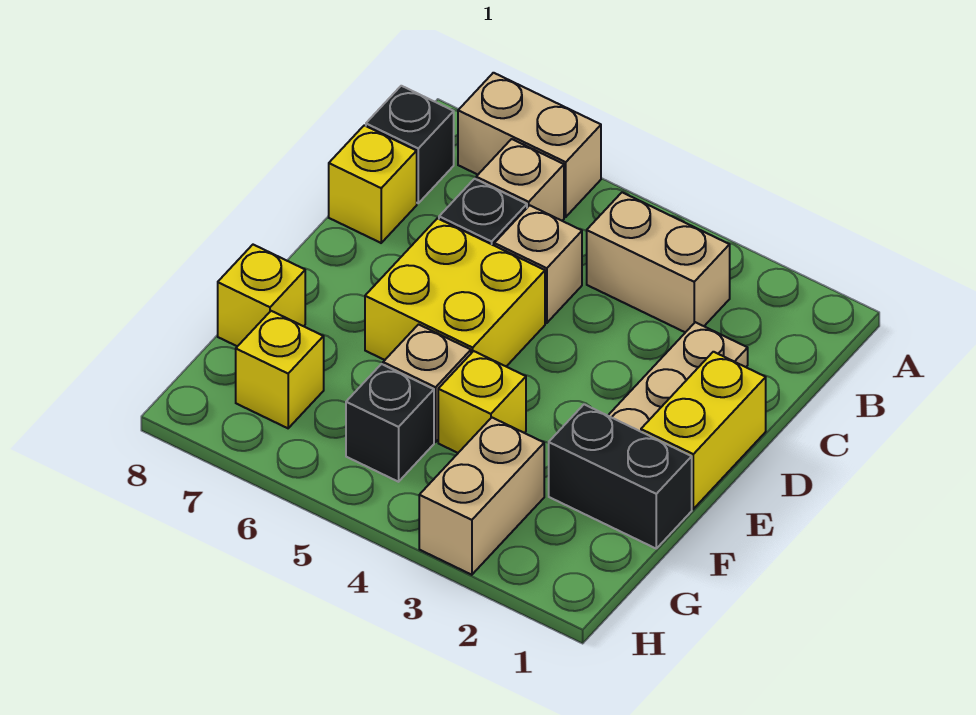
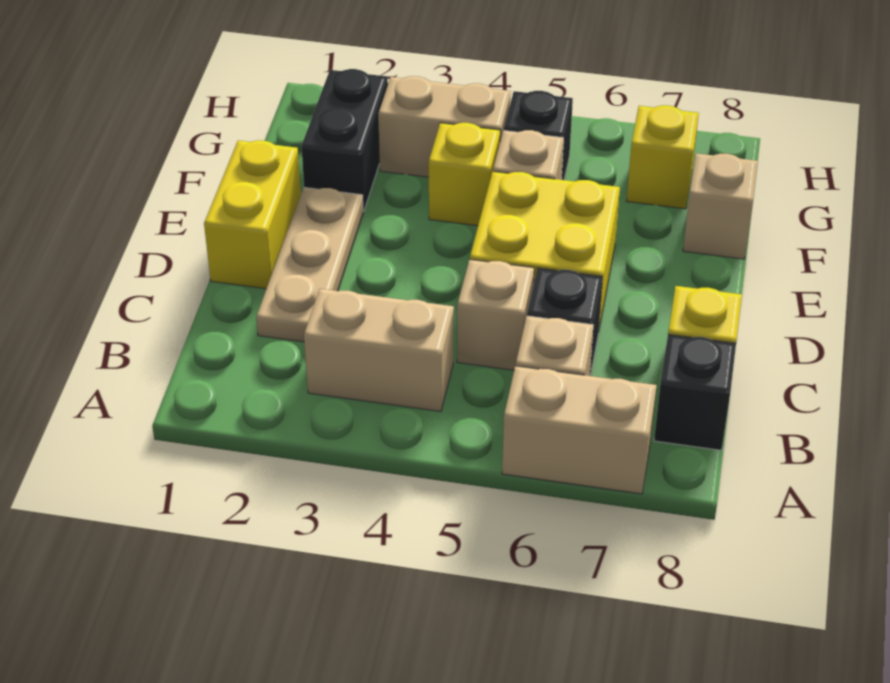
black brick F1:F2 level 1 -> black brick F2:G2 level 1
yellow brick F8 level 1 -> tan brick F8 level 1
tan brick G3:H3 level 1 -> tan brick G3:G4 level 1

